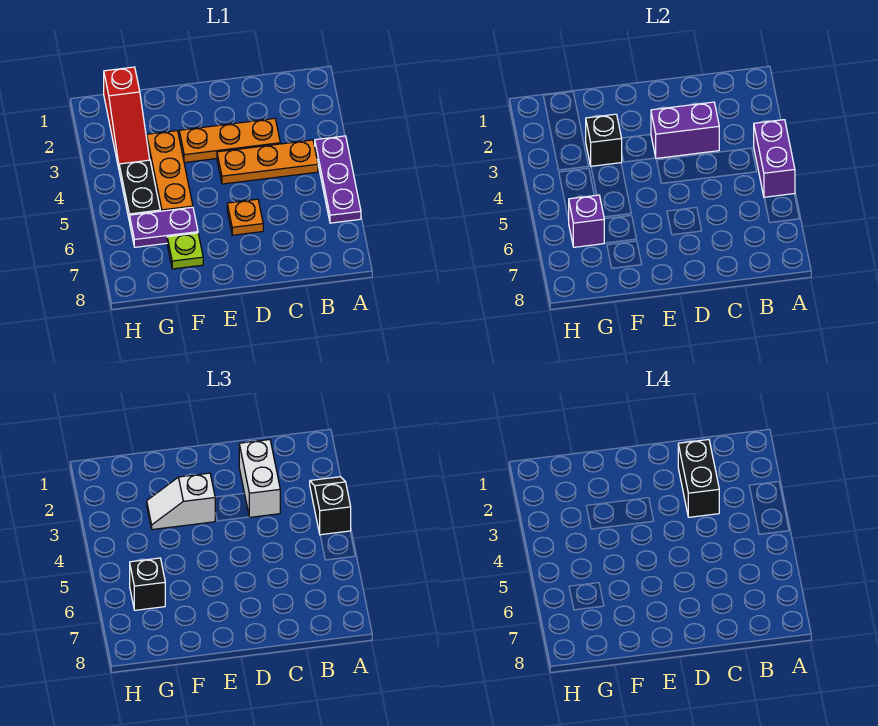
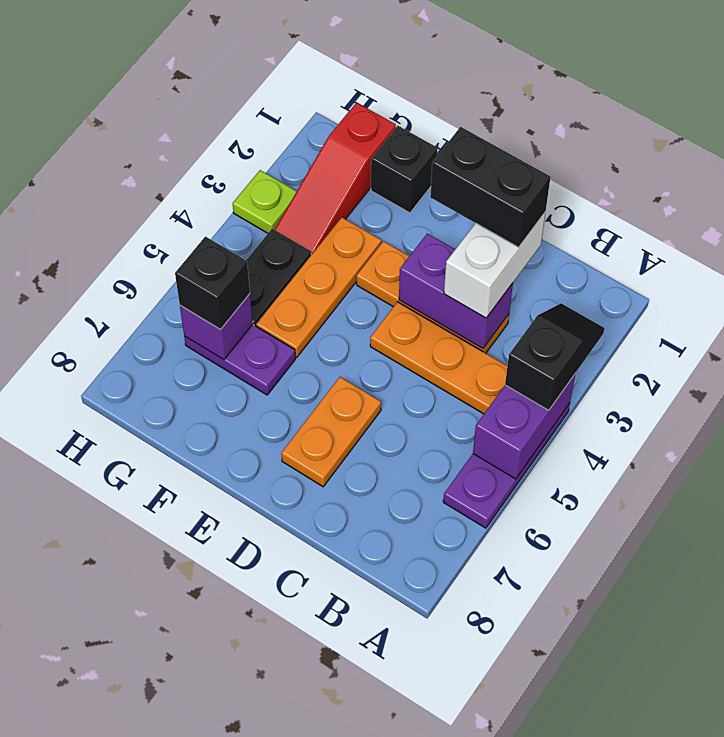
black brick C2:C3 level 4 -> black brick C2:D2 level 4
orange plate D6 level 1 -> orange plate D6:D7 level 1
white slope E3:F3 level 3 top E -> none
black brick F3 level 2 -> black brick F1 level 1
lime plate F7 level 1 -> lime plate H3 level 1

